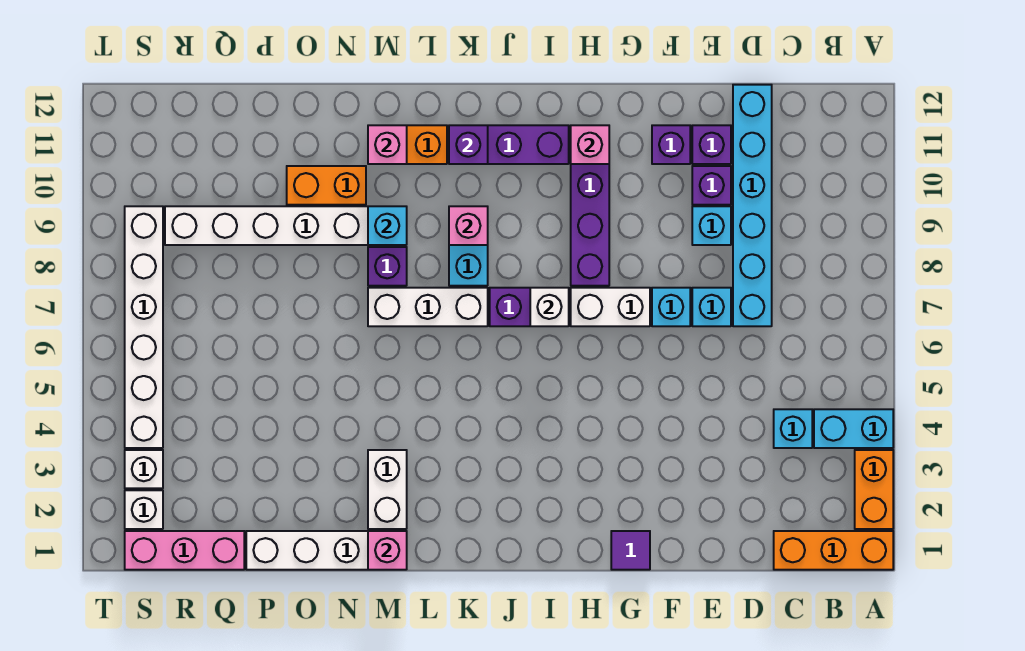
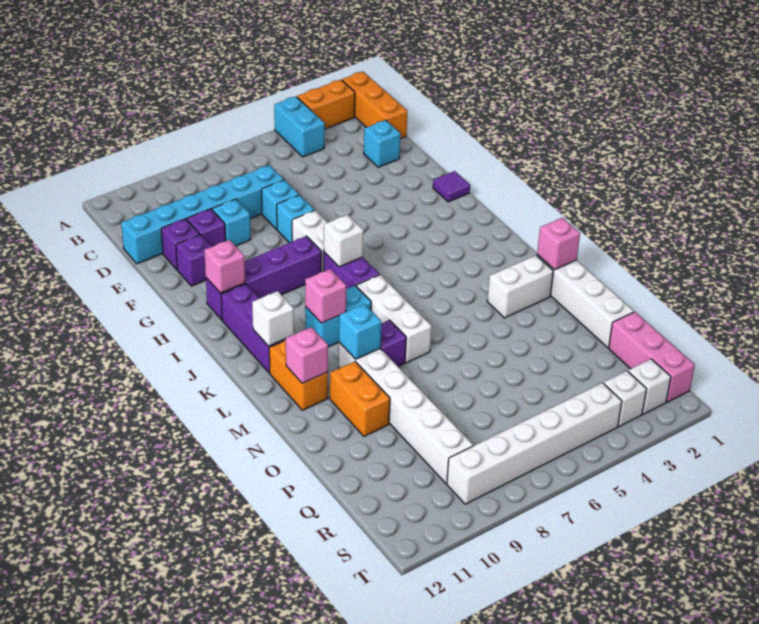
cyan brick C4 level 1 -> cyan brick D2 level 1
purple brick K11 level 2 -> white brick K11 level 2

